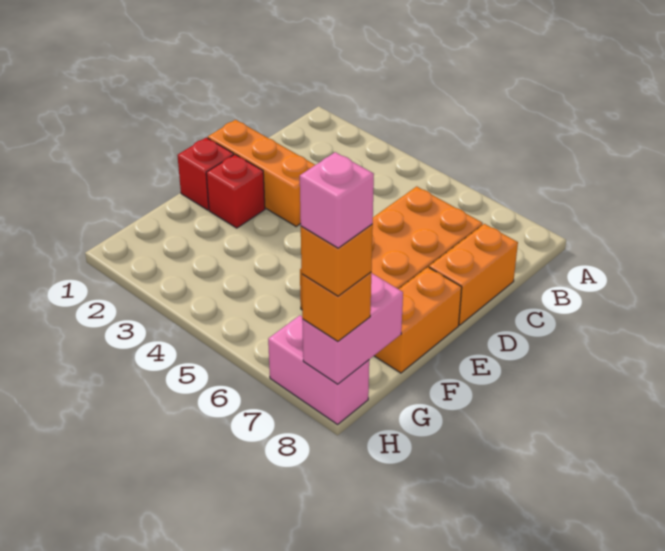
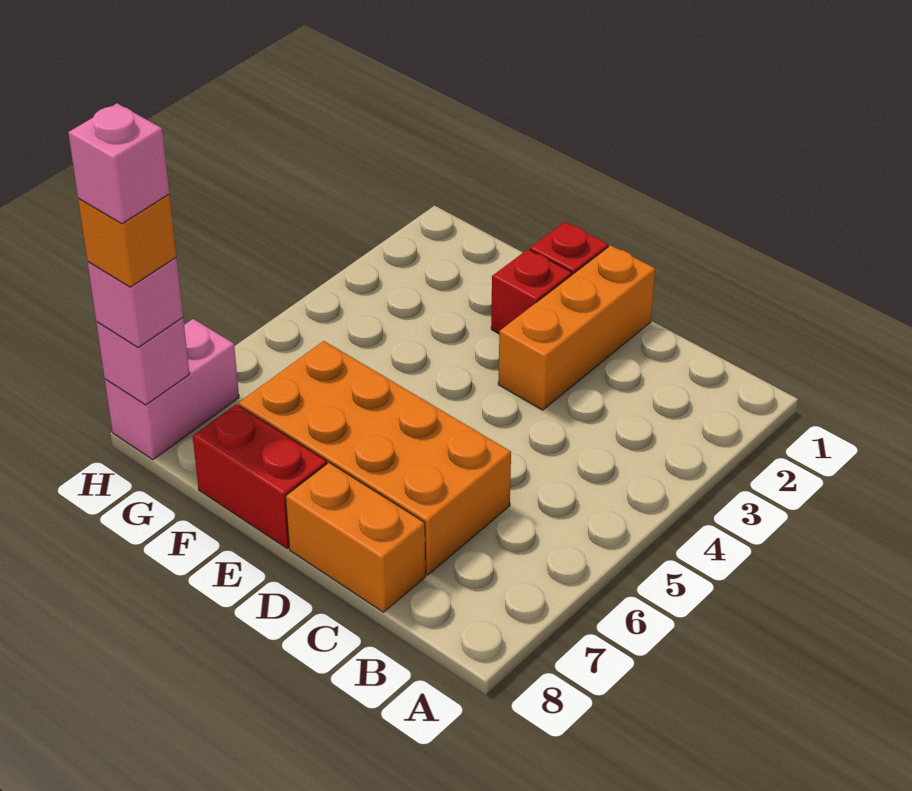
orange brick E8:F8 level 1 -> red brick E8:F8 level 1
pink brick G8:H8 level 2 -> pink brick H8 level 2
orange brick H8 level 3 -> pink brick H8 level 3

